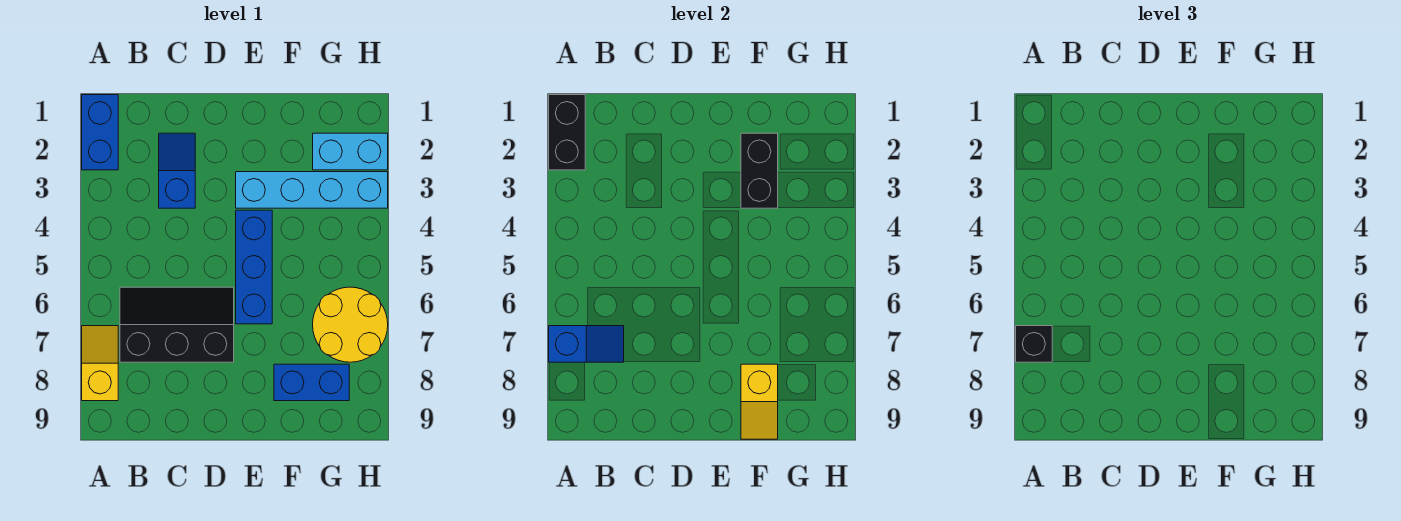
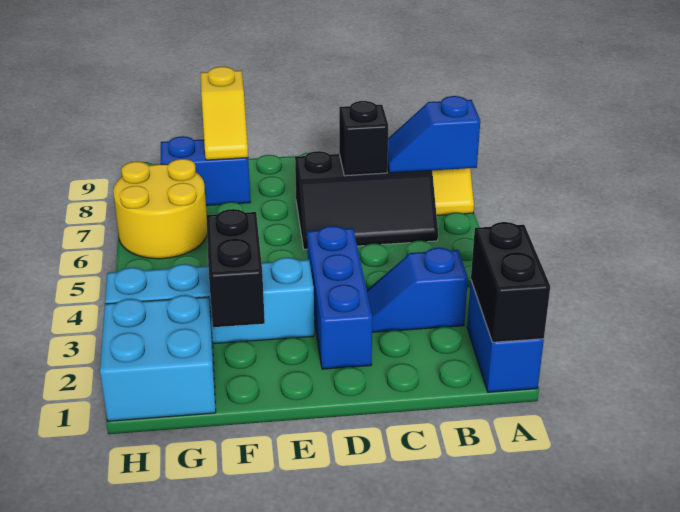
black brick A7 level 3 -> black brick C7 level 2
blue slope C2:C3 level 1 top 3 -> blue slope B3:C3 level 1 top B
blue brick E4:E6 level 1 -> blue brick D2:D4 level 1
yellow slope F8:F9 level 2 top 8 -> yellow slope F8:F9 level 2 top 9
cyan brick G2:H2 level 1 -> cyan brick G1:H2 level 1

